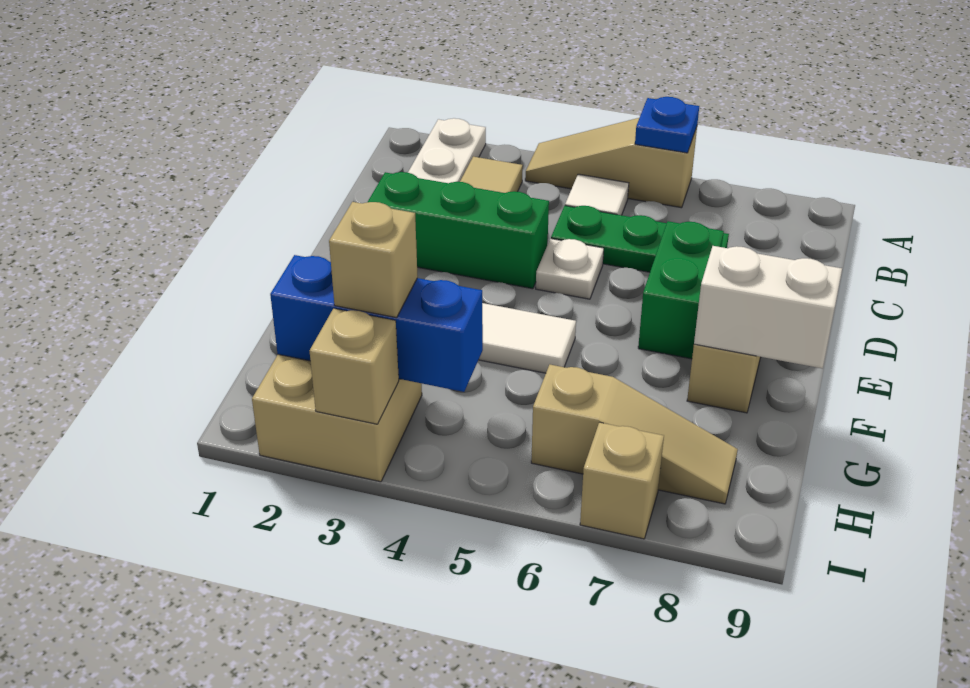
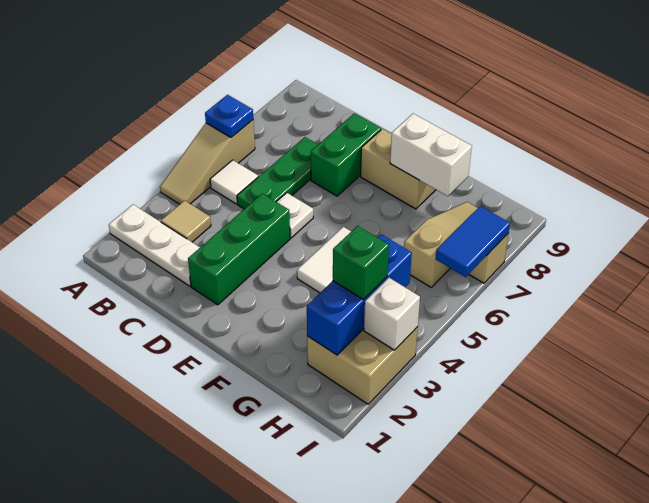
green brick D7:E7 level 1 -> green brick D7:D8 level 1
white brick F8:F9 level 2 -> white brick F8:G8 level 2
tan brick H3 level 3 -> green brick H3 level 3
tan brick I3 level 2 -> white brick I3 level 2
none -> blue tile I6:I7 level 2

